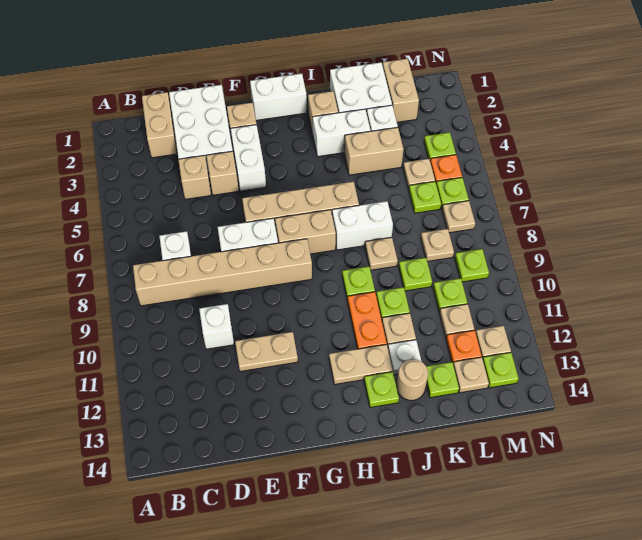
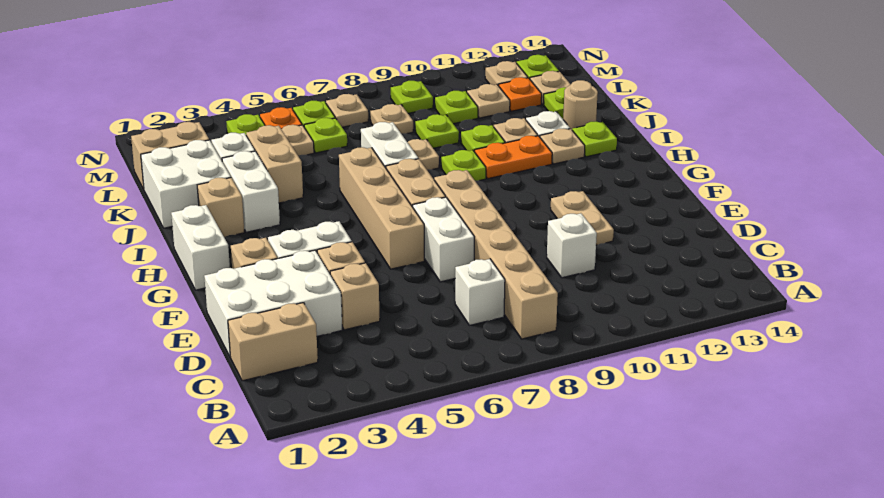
tan plate H12:I12 level 1 -> tan plate I12 level 1

